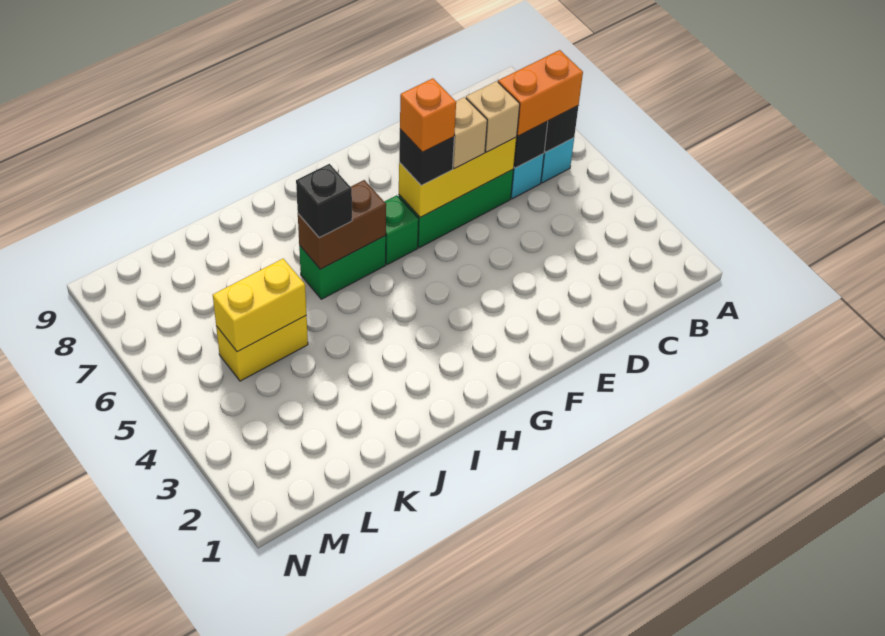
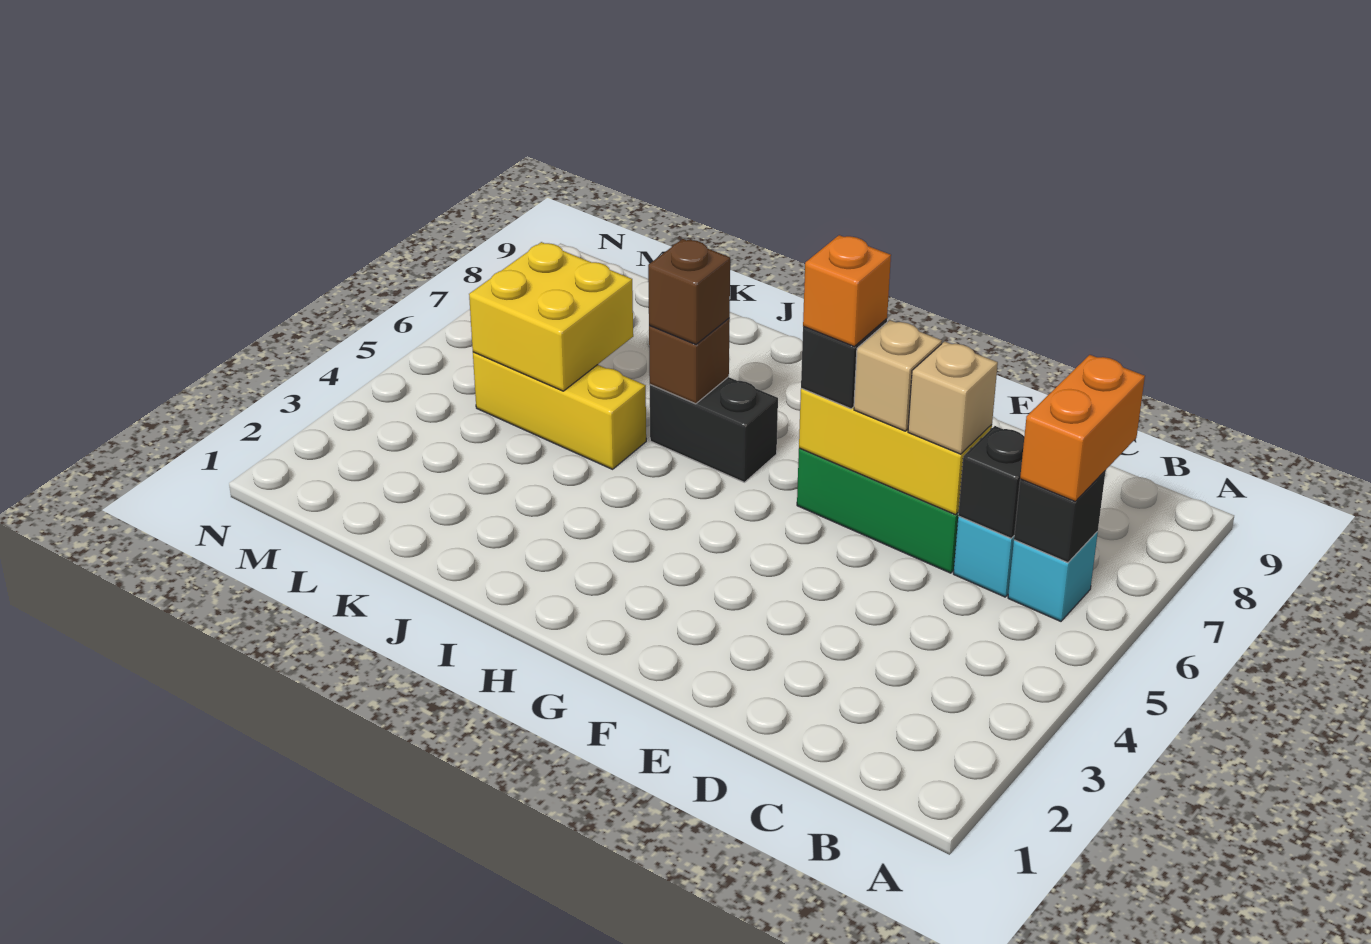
orange brick B6:C6 level 3 -> orange brick B6:B7 level 3
green brick G6 level 1 -> none
green brick H6:I6 level 1 -> black brick H6:I6 level 1
brown brick H6:I6 level 2 -> brown brick I6 level 2
black brick I6 level 3 -> brown brick I6 level 3
yellow brick K5:L5 level 1 -> yellow brick J5:L5 level 1
yellow brick K5:L5 level 2 -> yellow brick K5:L6 level 2

